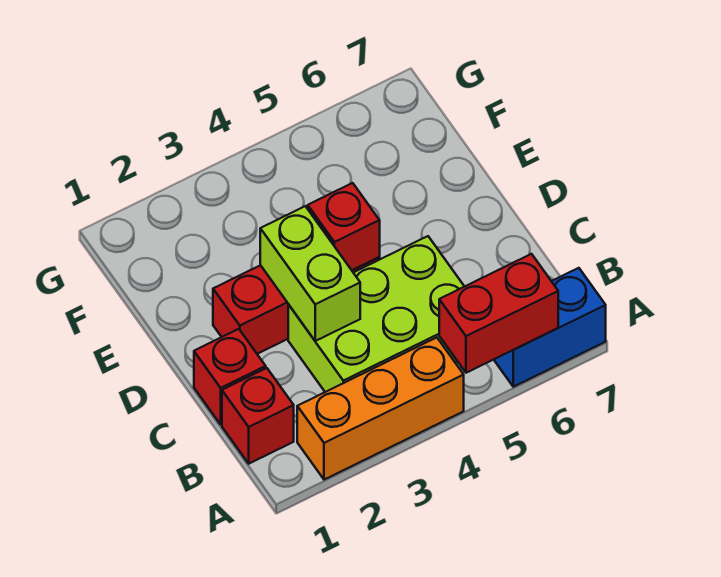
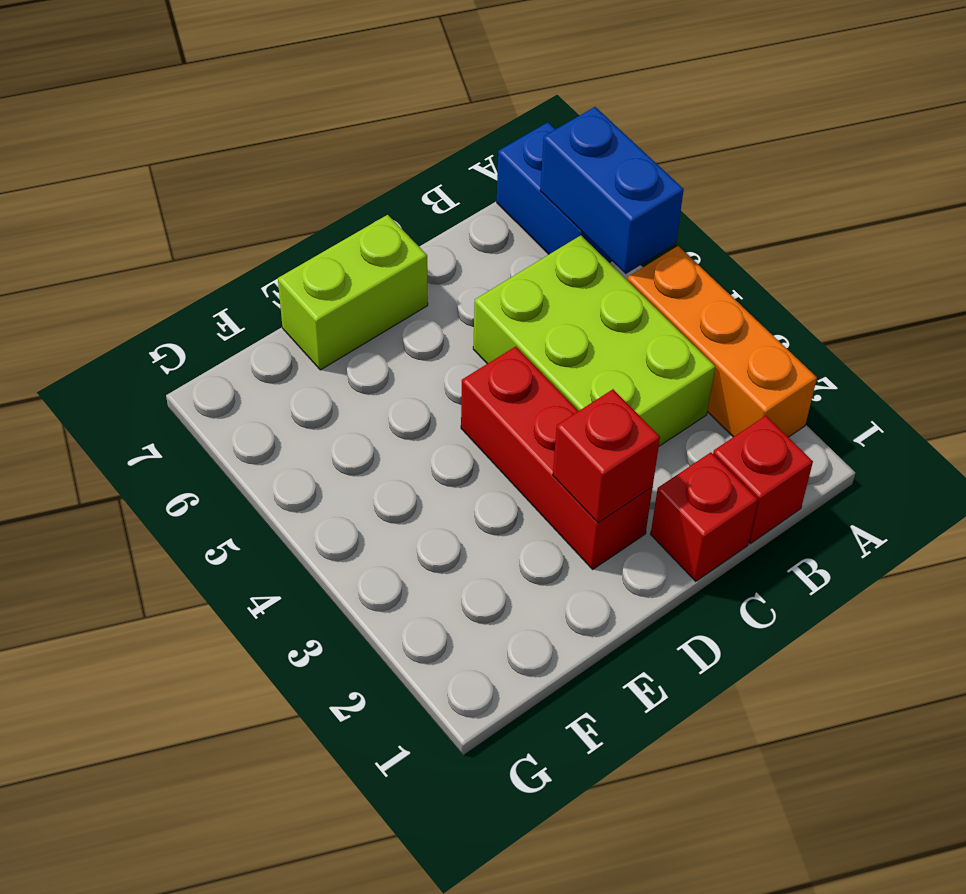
red brick A5:A6 level 2 -> blue brick A5:A6 level 2
lime brick C3:D3 level 2 -> lime brick D7:E7 level 1
red brick D4 level 2 -> red brick D2 level 2

